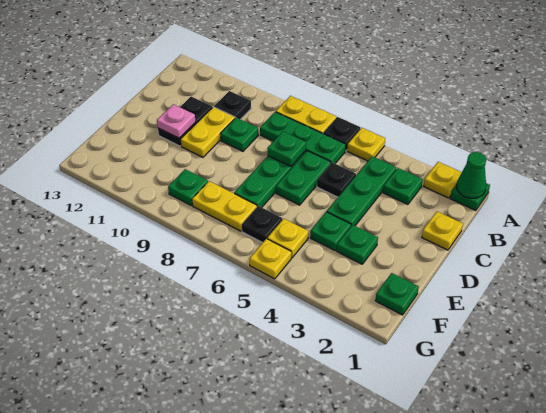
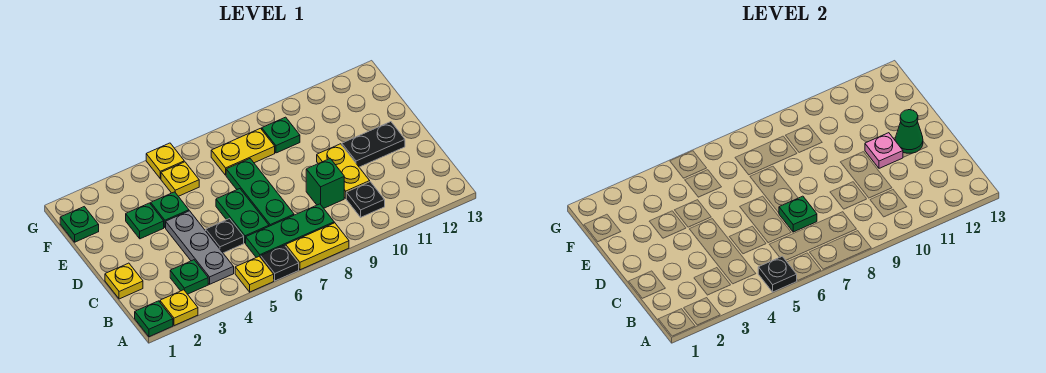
green cone A1 level 2 -> green cone D12 level 2
green plate B4:D4 level 1 -> grey plate B4:D4 level 1
green plate C9 level 1 -> green brick C9 level 1
black plate C11:D11 level 1 -> black plate D11:D12 level 1
black plate F6 level 1 -> black plate A5 level 2

